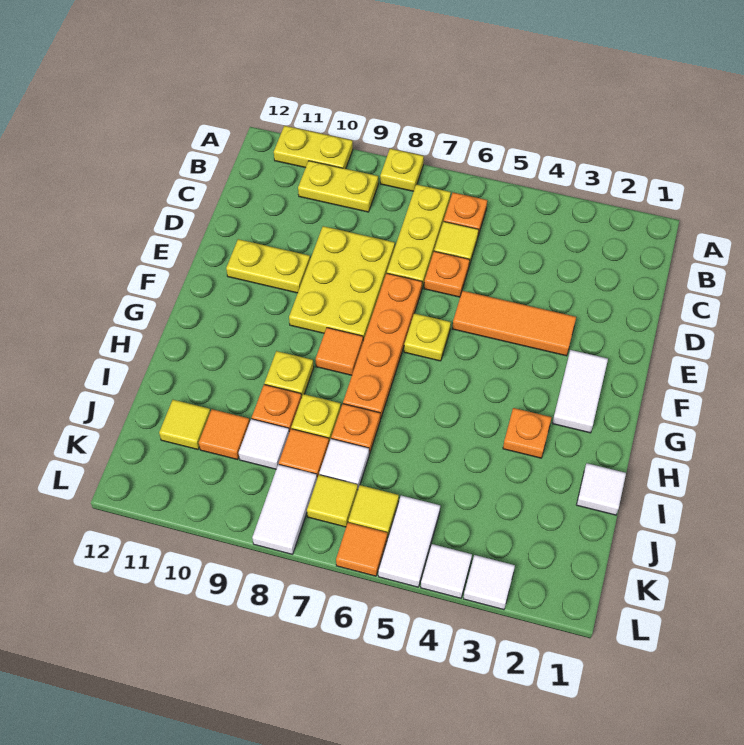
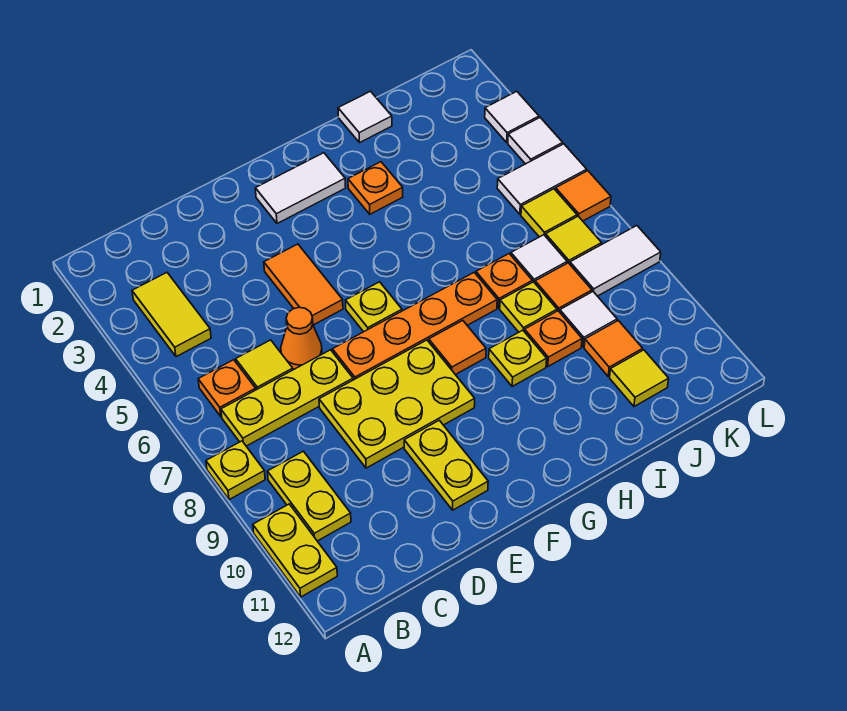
none -> yellow tile B3:B4 level 1
orange plate D6 level 1 -> orange cone D6 level 1
orange tile E3:E5 level 1 -> orange tile E4:E5 level 1

